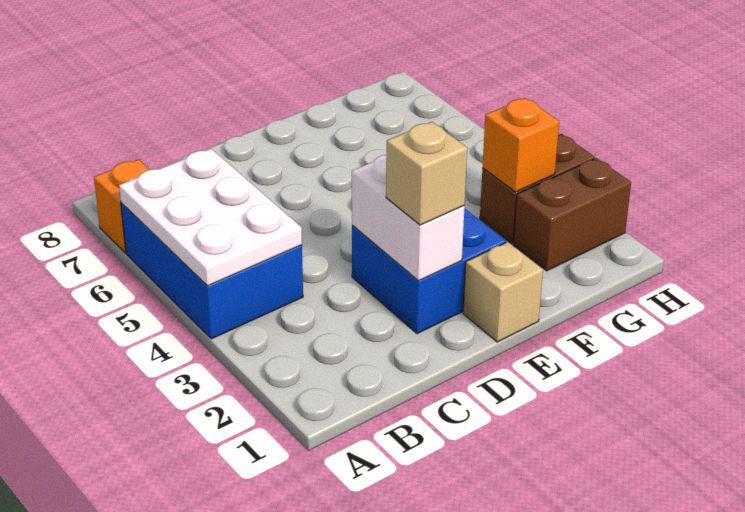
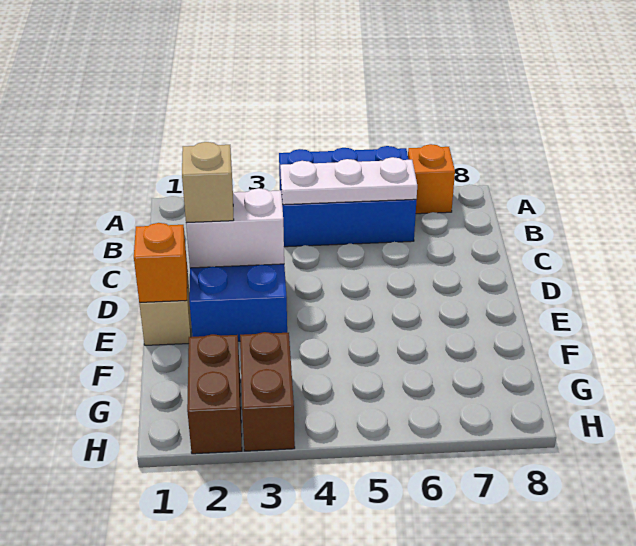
white plate A4:B6 level 2 -> white plate B4:B6 level 2
orange brick G3 level 2 -> orange brick E1 level 2

